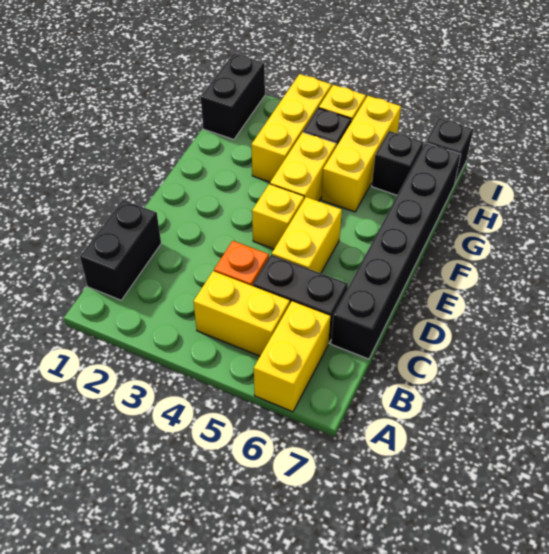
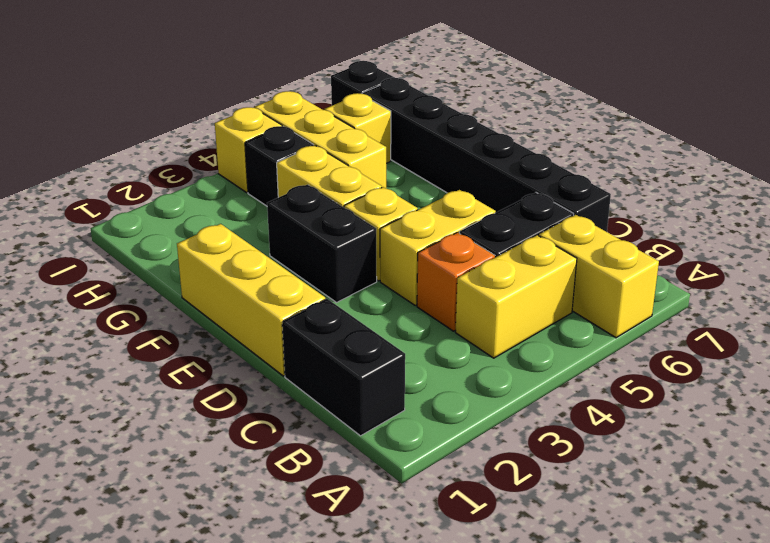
yellow brick D5:E5 level 1 -> yellow brick D4:D5 level 1
yellow brick G3:I3 level 1 -> yellow brick D1:F1 level 1
black brick H1:I1 level 1 -> black brick E3:F3 level 1
black brick H6 level 1 -> yellow brick H6 level 1

